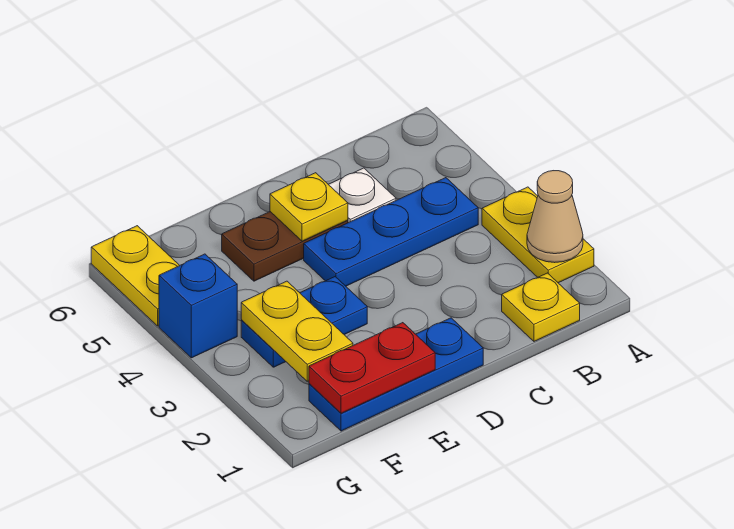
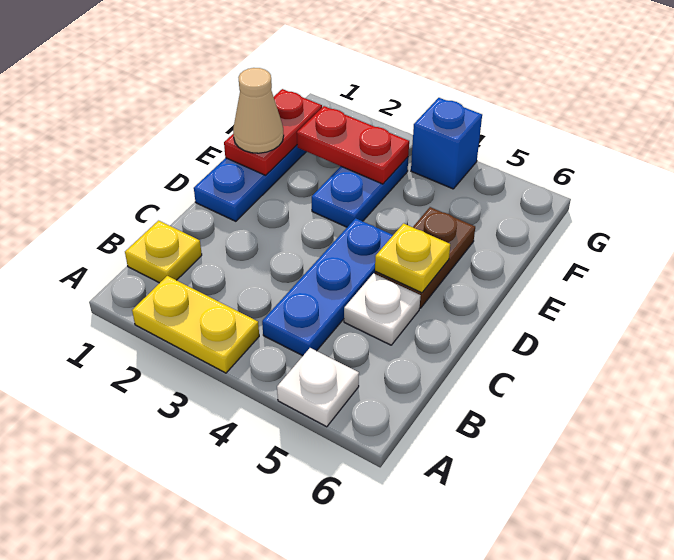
tan cone A2 level 2 -> tan cone E1 level 3
none -> white plate A5 level 1
yellow plate F2:F3 level 2 -> red plate F2:F3 level 2
yellow plate G5:G6 level 1 -> none

